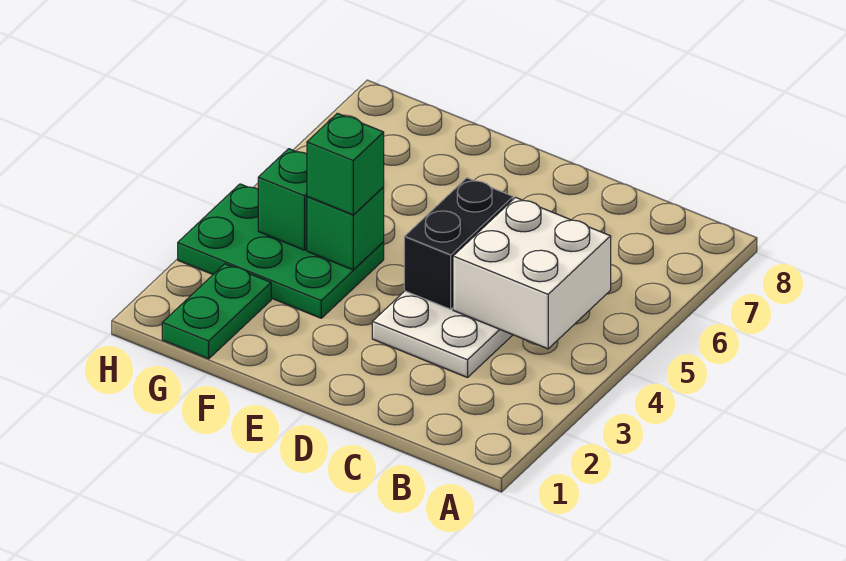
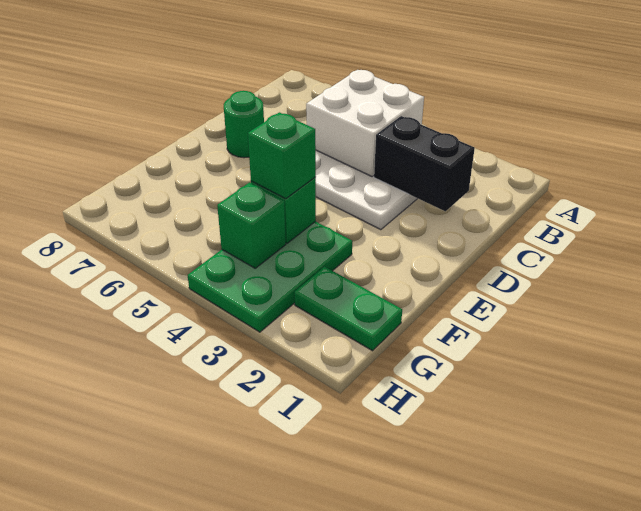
black brick D4:D5 level 2 -> black brick C2:C3 level 2
none -> green round brick D7 level 1

